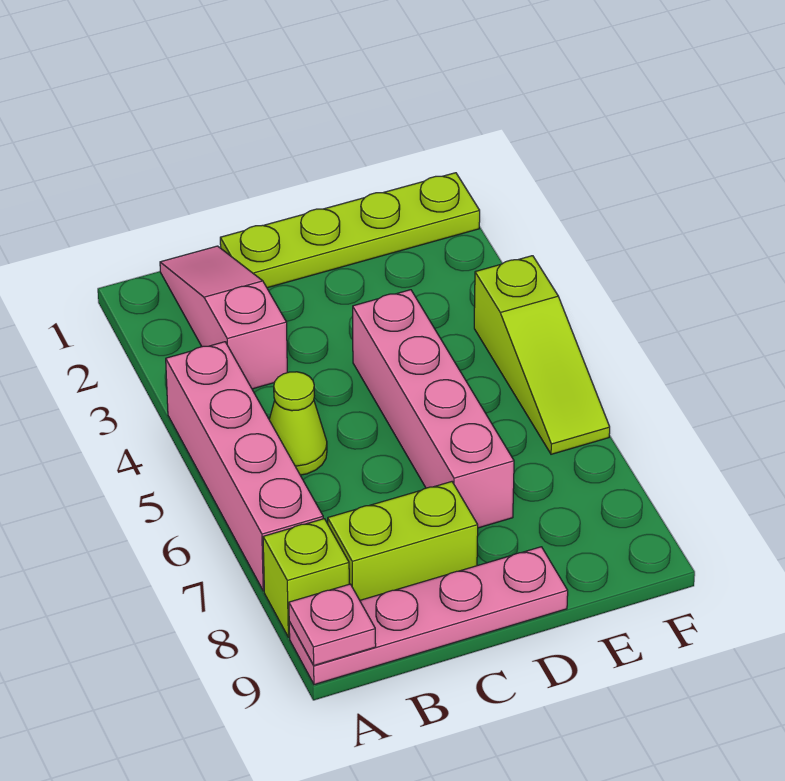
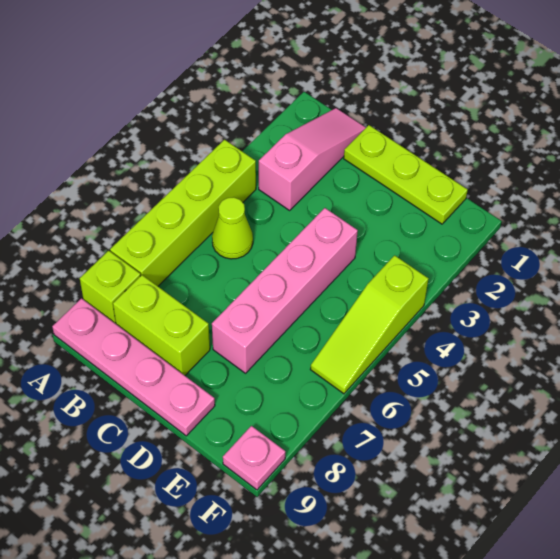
pink brick A4:A7 level 1 -> lime brick A4:A7 level 1
pink plate A9 level 2 -> pink plate F9 level 1
lime plate C1:F1 level 1 -> lime plate C1:E1 level 1

